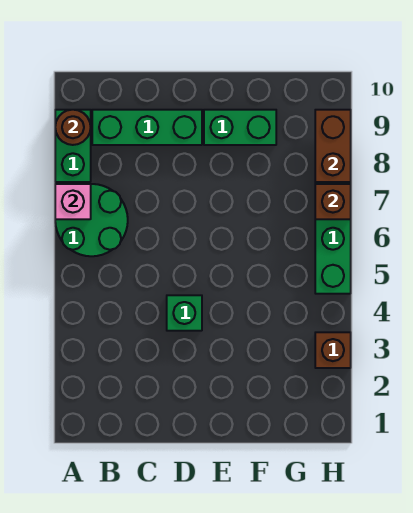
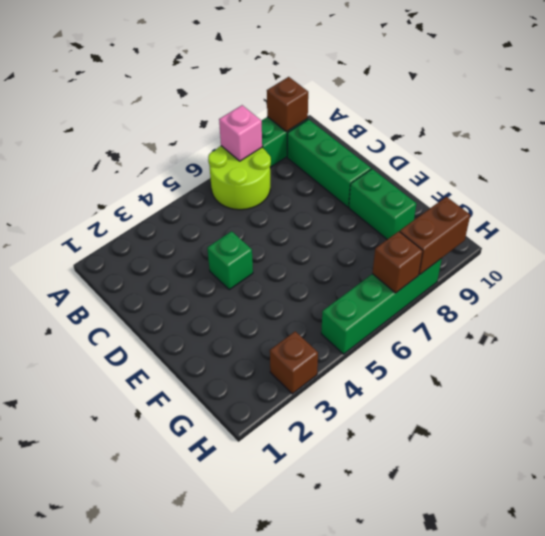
green round brick A6:B7 level 1 -> lime round brick A6:B7 level 1
brown round brick A9 level 2 -> brown brick A9 level 2

